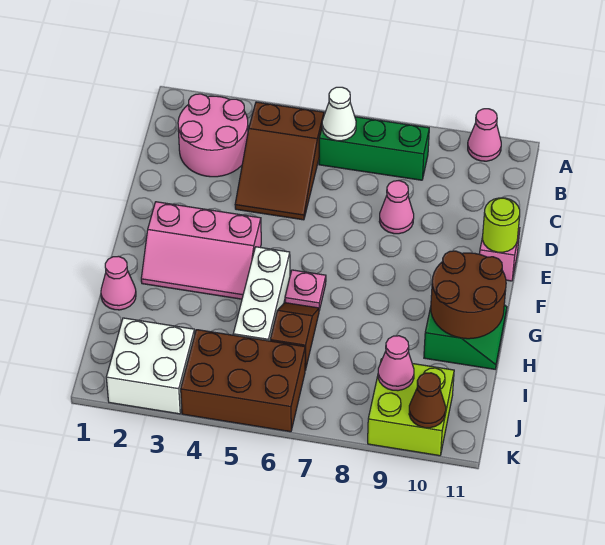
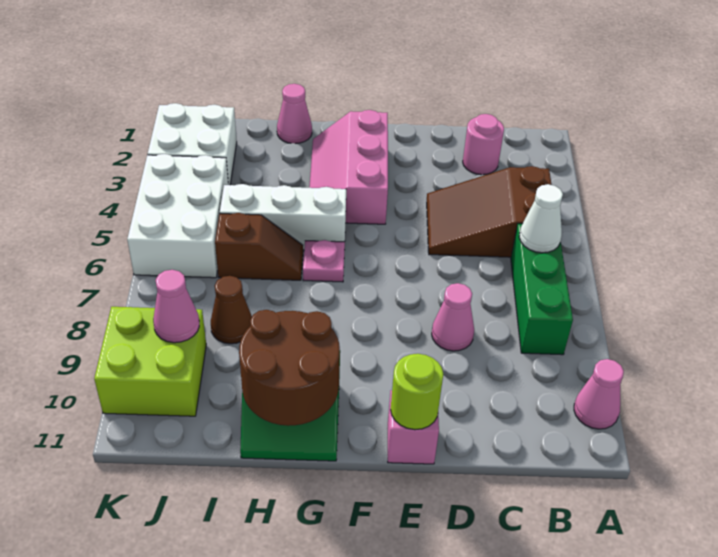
pink round brick B2:C3 level 1 -> pink round brick C2 level 1
brown brick J4:K6 level 1 -> white brick J4:K6 level 1
brown cone K10 level 2 -> brown cone I8 level 1

